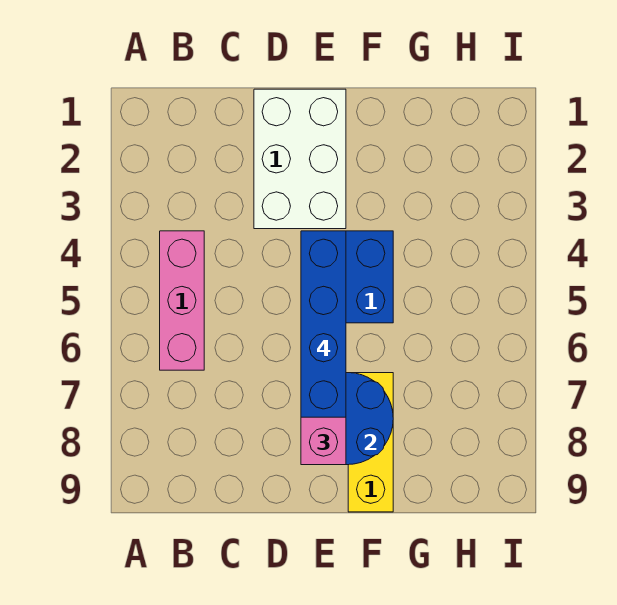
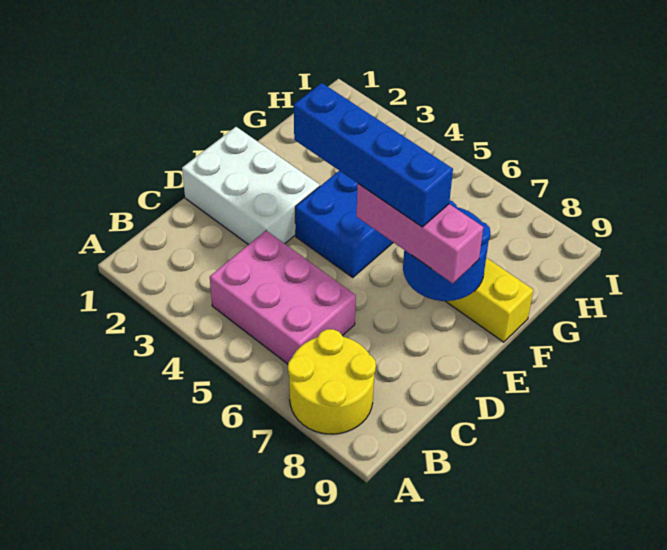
none -> yellow round brick A7:B8 level 1
pink brick B4:B6 level 1 -> pink brick B4:C6 level 1

